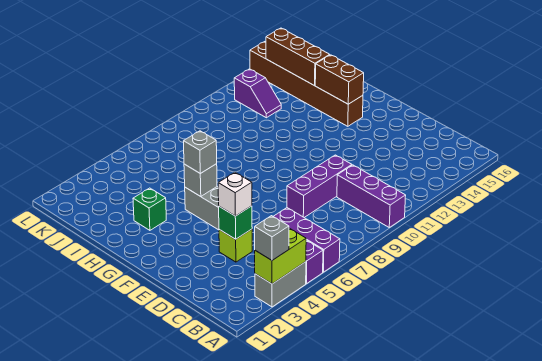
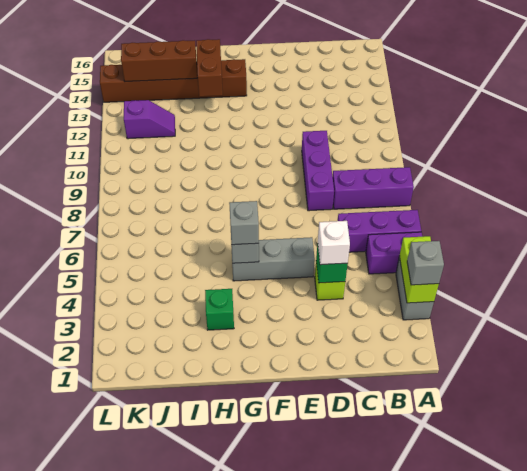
purple brick A10:C10 level 1 -> purple brick A8:C8 level 1
brown brick G14:H14 level 2 -> brown brick H13:H14 level 2

